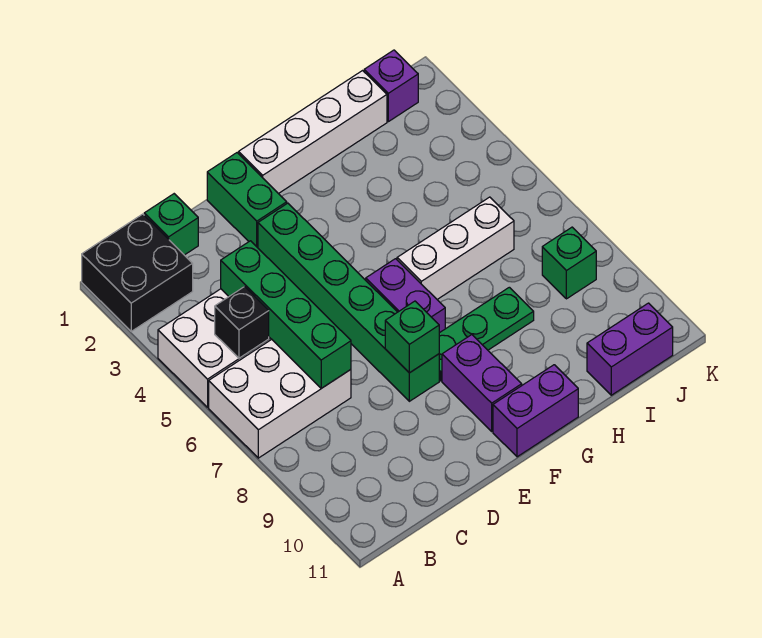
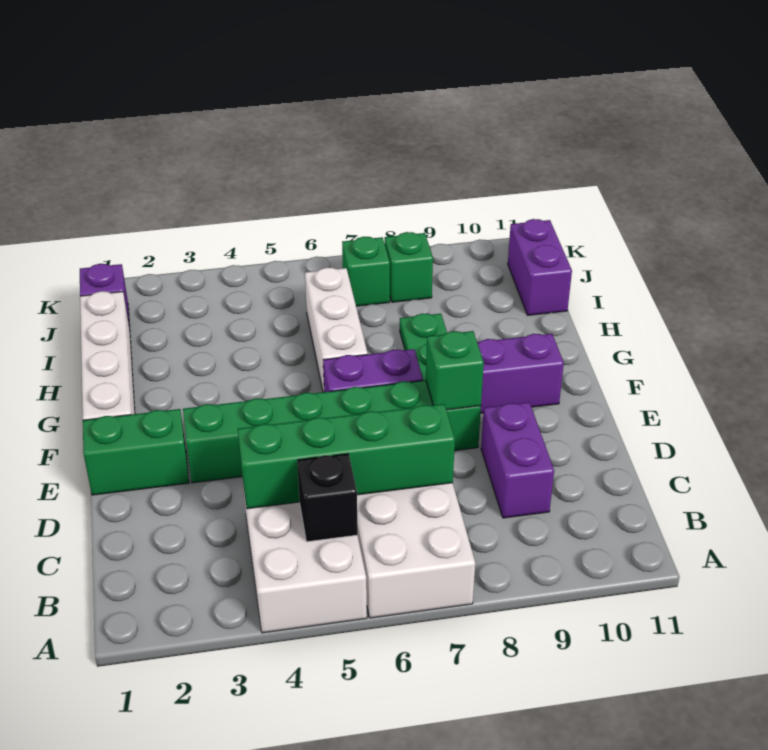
black brick A1:B2 level 1 -> none
green brick C1 level 1 -> green brick J7 level 1
purple brick F11:G11 level 1 -> purple brick C9:D9 level 1

